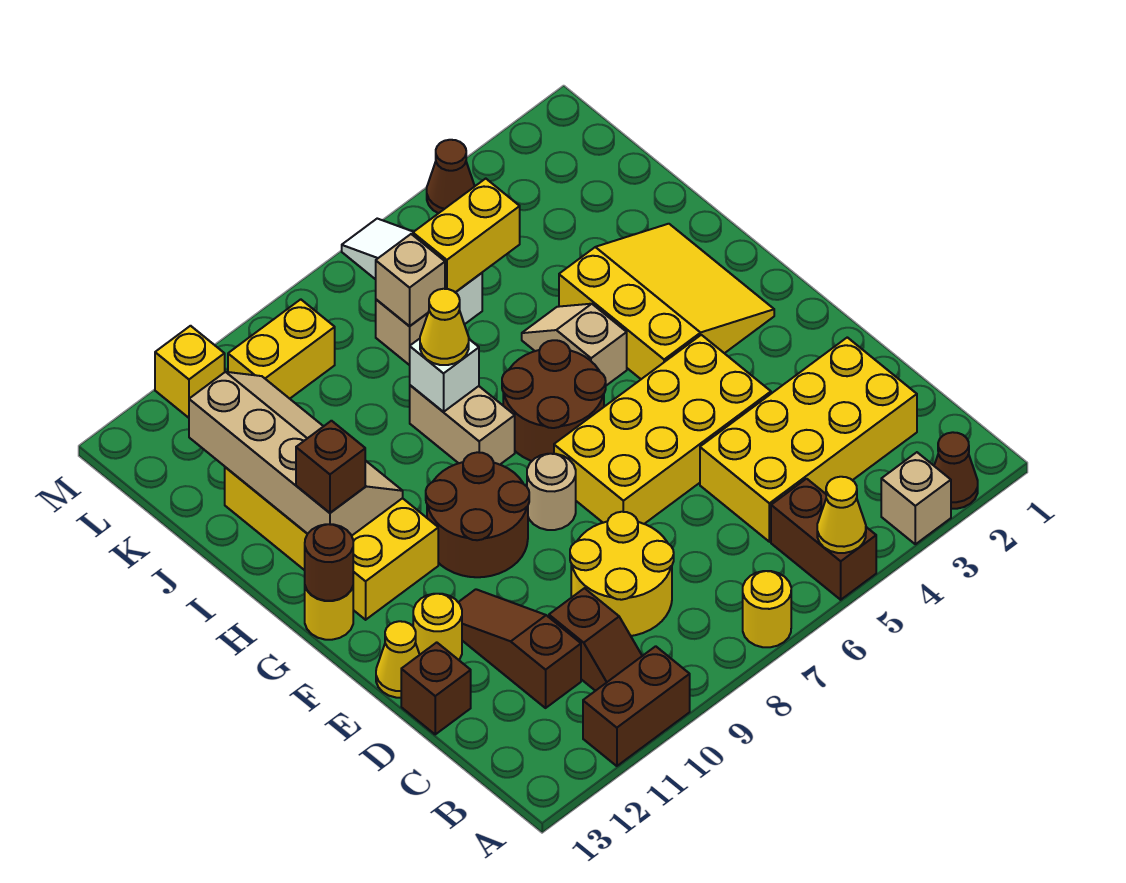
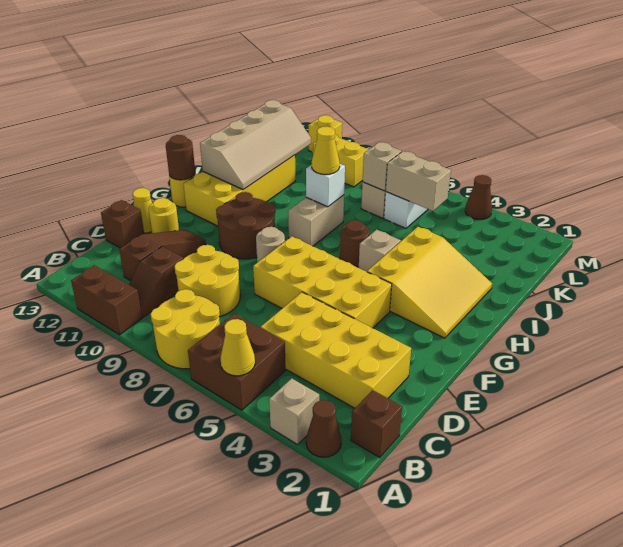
brown brick A5:B5 level 1 -> brown brick A5:B6 level 1
yellow round brick A7 level 1 -> yellow round brick A7:B8 level 1
brown round brick G6:H7 level 1 -> brown round brick H6 level 1
brown brick H12 level 3 -> brown brick B1 level 1
yellow brick K5:K6 level 2 -> tan brick K5:K6 level 2

